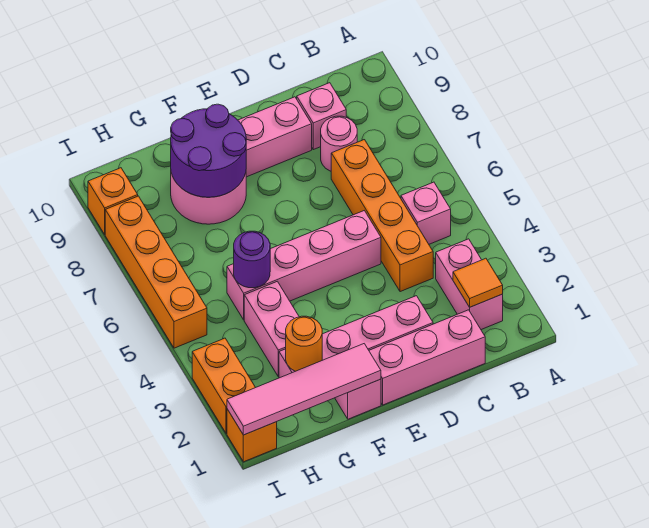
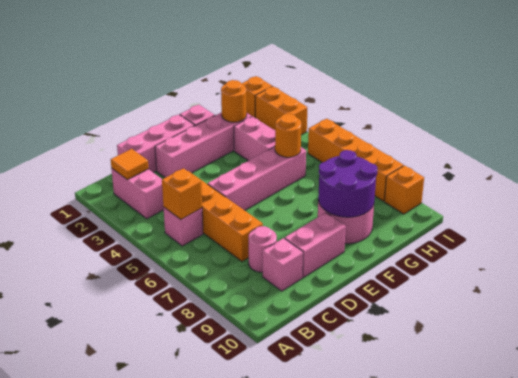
none -> orange brick B5 level 2
pink tile F1:I1 level 2 -> none
purple round brick G5 level 2 -> orange round brick G5 level 2

